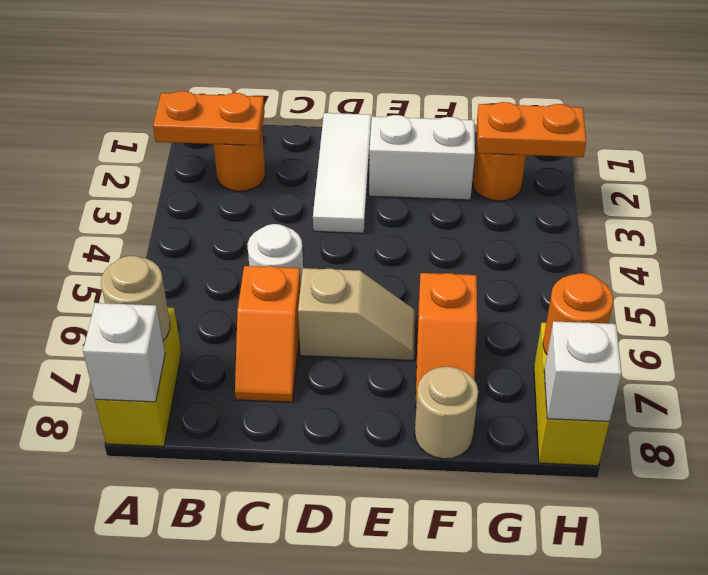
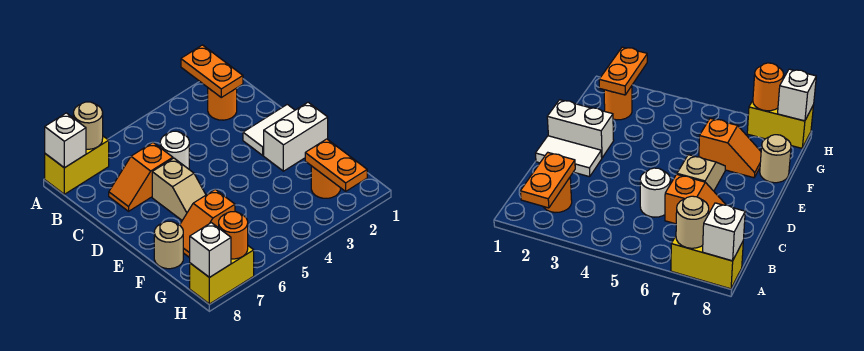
white tile D1:D3 level 1 -> white tile D1:D2 level 1
white brick E2:F2 level 1 -> white brick E1:E2 level 1

